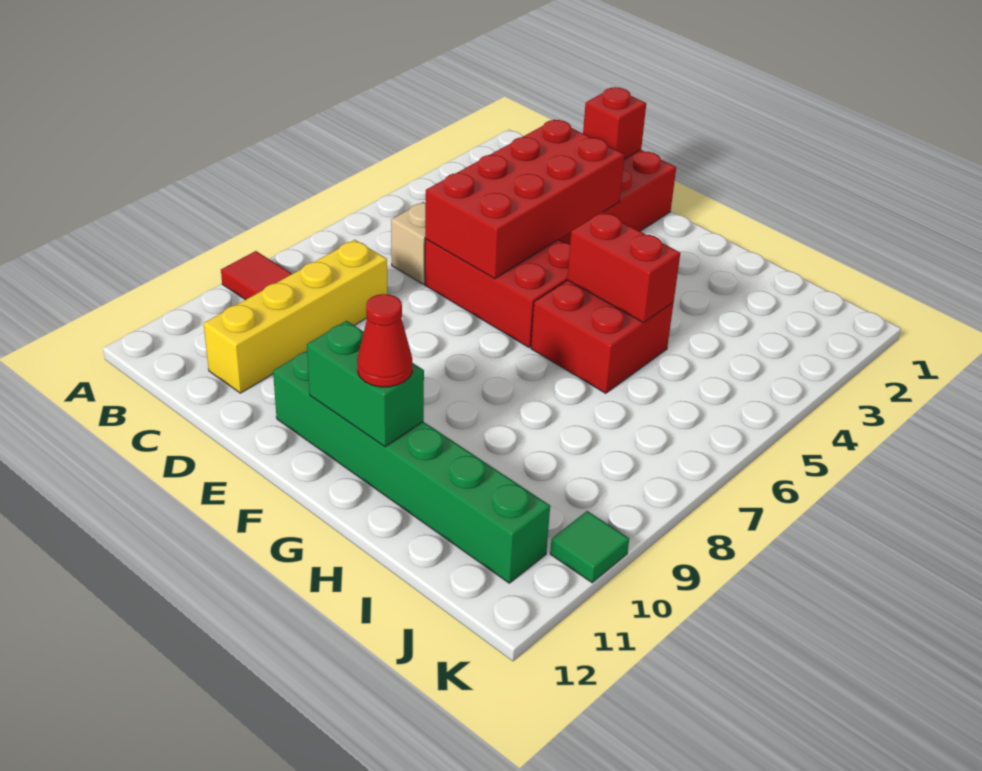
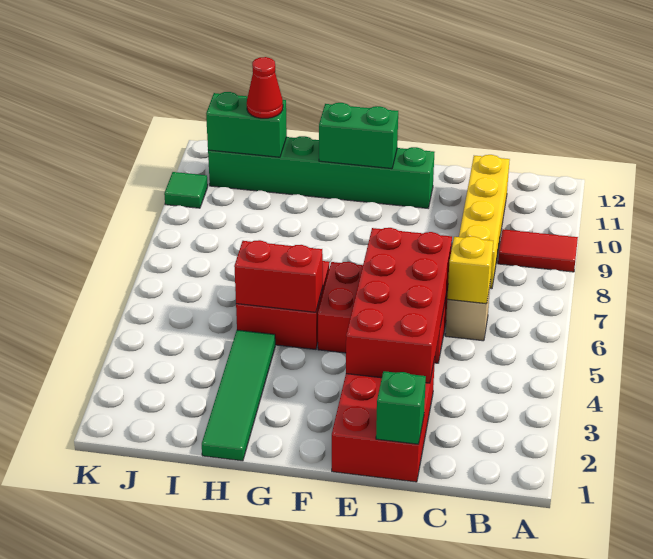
none -> yellow brick C6 level 2
red brick D1 level 2 -> green brick D1 level 2
red cone G11 level 3 -> red cone I11 level 3
none -> green tile H1:H4 level 1
none -> green brick I11:J11 level 2

